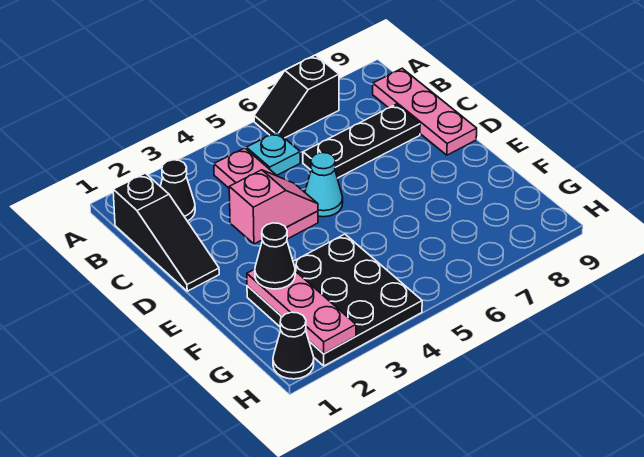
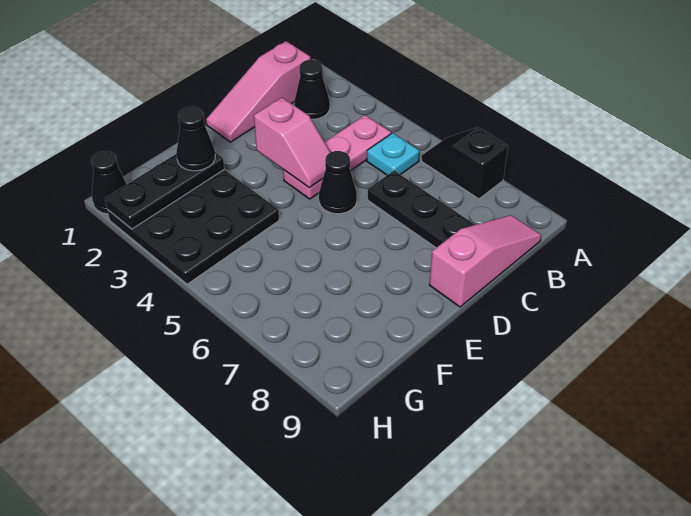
black slope B1:D1 level 1 top B -> pink slope B1:D1 level 1 top B
pink plate B9:D9 level 1 -> pink slope B9:D9 level 1 top D
cyan cone D5 level 1 -> black cone D5 level 1
pink plate F2:H2 level 2 -> black plate F2:H2 level 2

